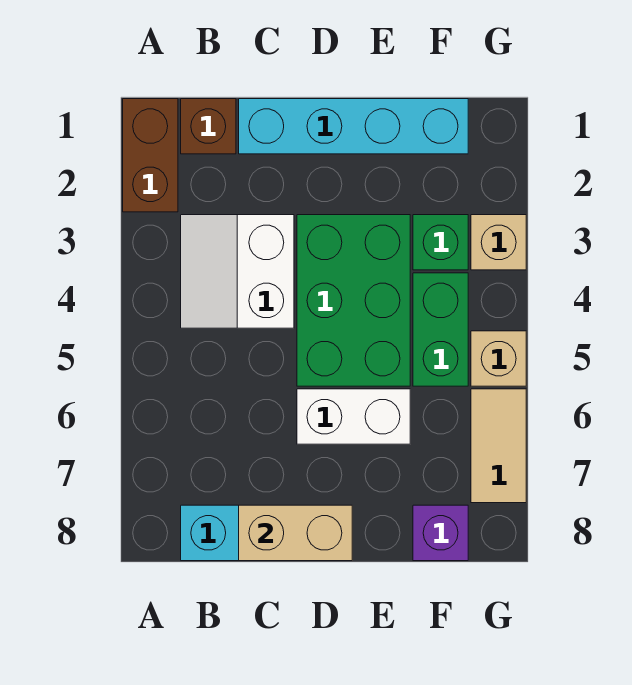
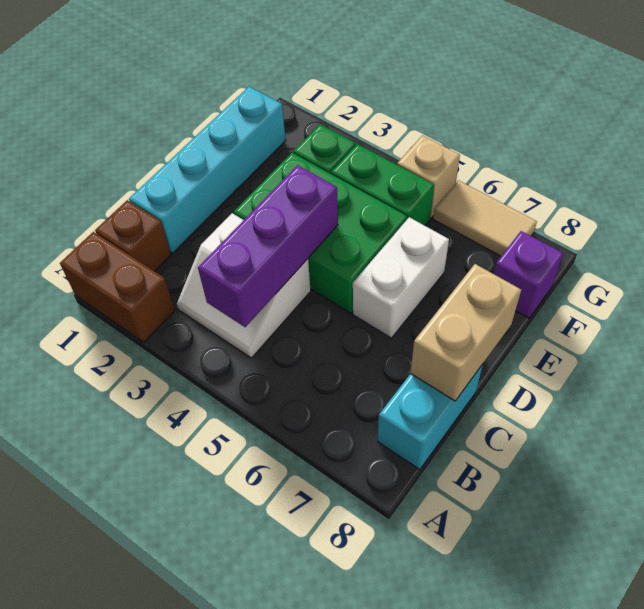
none -> purple brick B4:D4 level 2
tan brick G3 level 1 -> none

